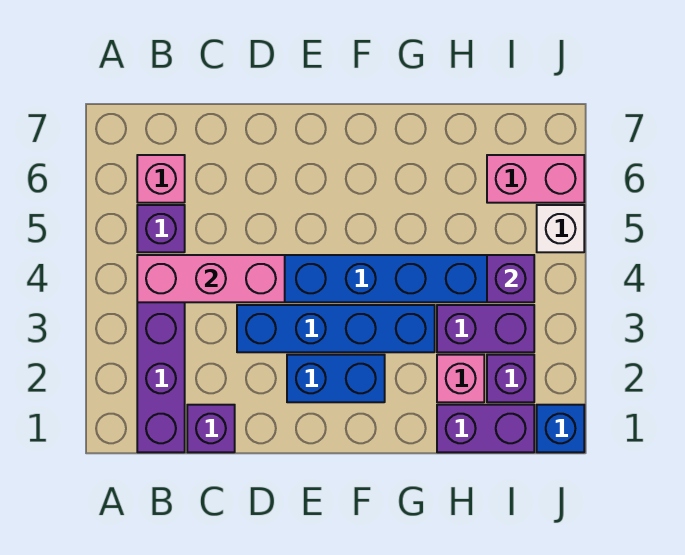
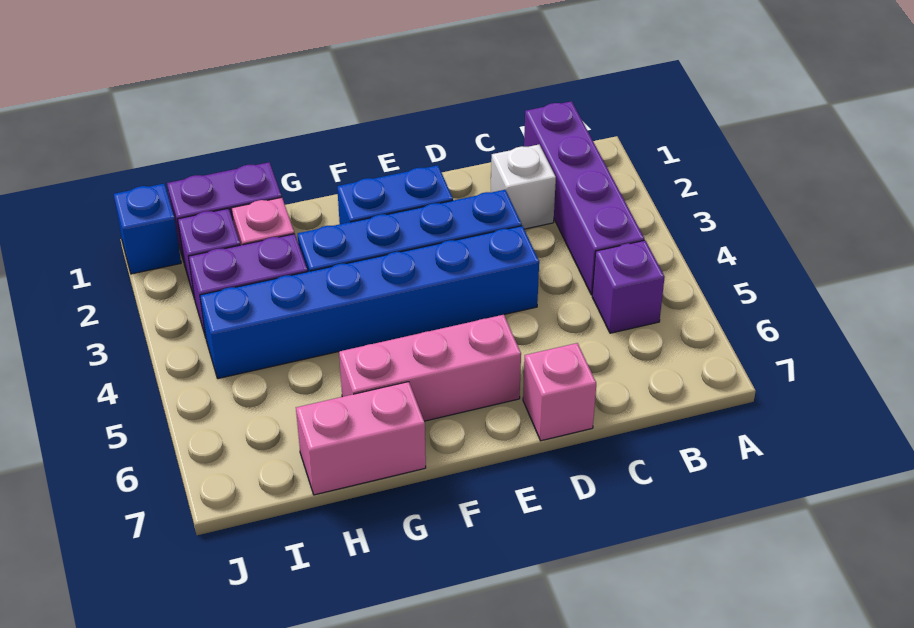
pink brick B4:D4 level 2 -> pink brick E6:G6 level 1
pink brick B6 level 1 -> pink brick D7 level 1
purple brick C1 level 1 -> none
purple brick I4 level 2 -> none
pink brick I6:J6 level 1 -> pink brick G7:H7 level 1
white brick J5 level 1 -> white brick C2 level 1

